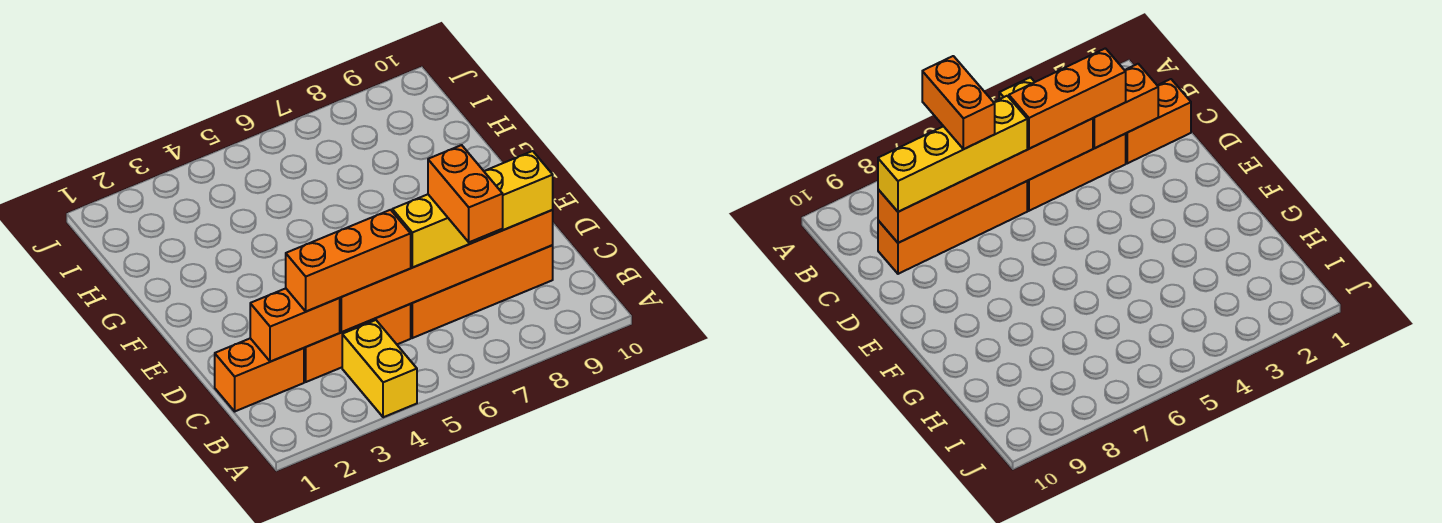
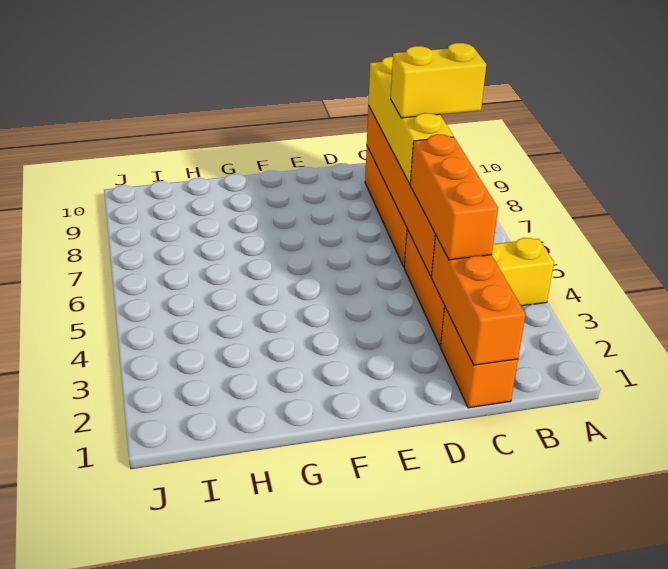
orange brick B7:C7 level 4 -> yellow brick B7:C7 level 4
orange brick C2:C3 level 2 -> orange brick C1:C3 level 2

